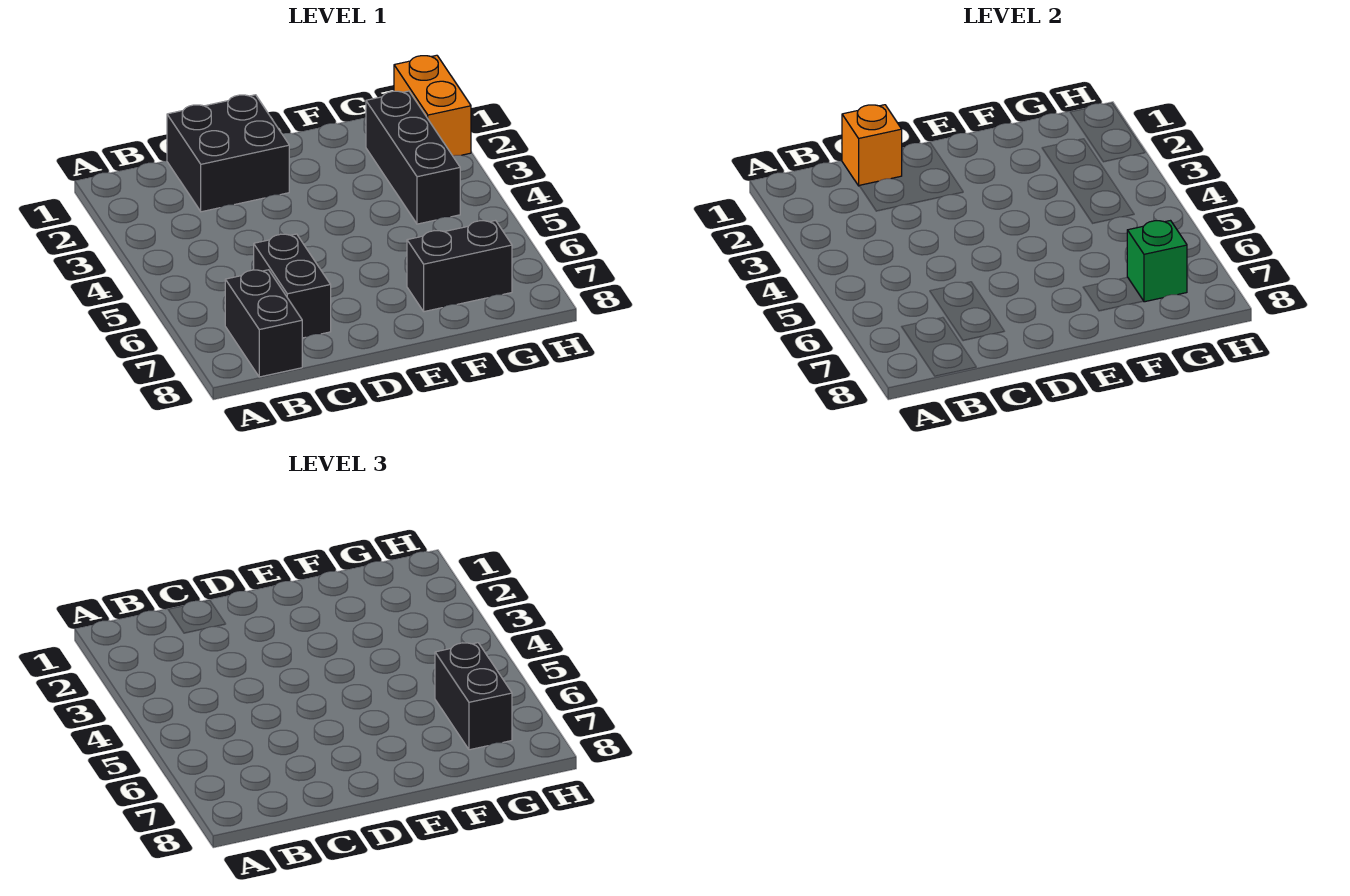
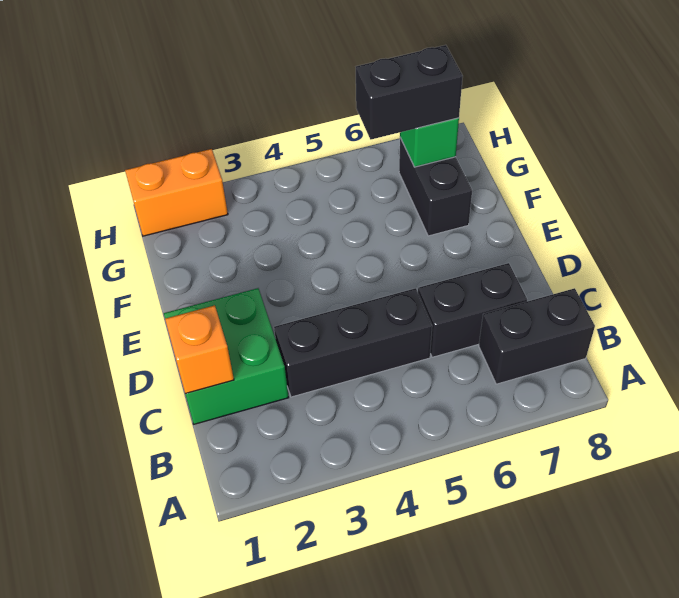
black brick C1:D2 level 1 -> green brick C1:D2 level 1
black brick G2:G4 level 1 -> black brick C3:C5 level 1

